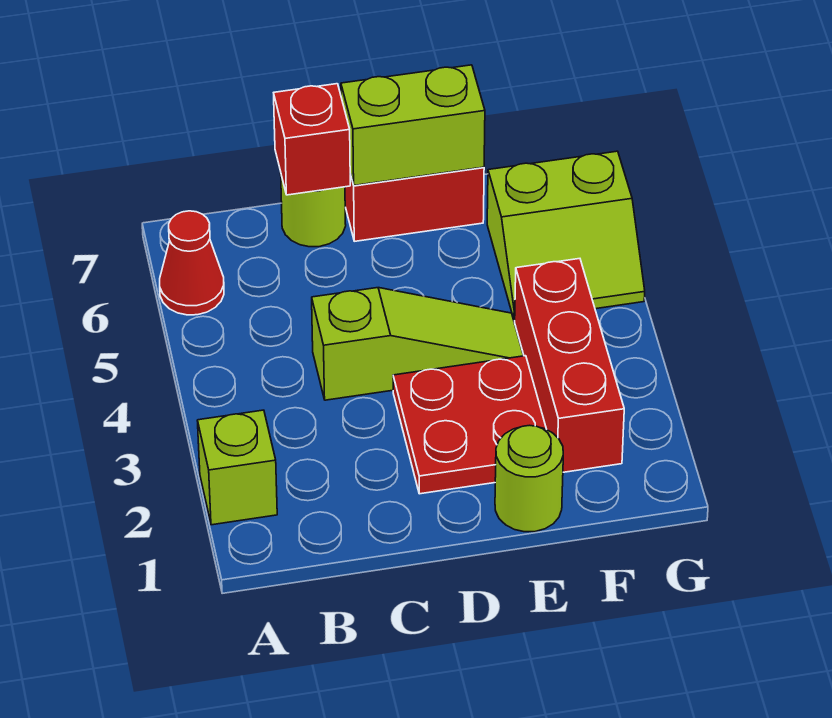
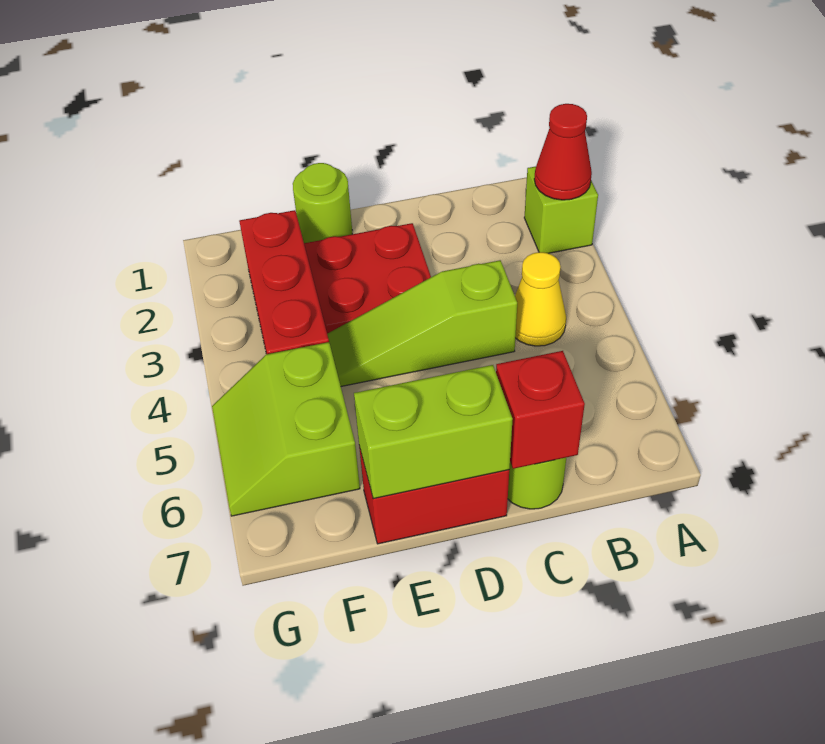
red cone A6 level 1 -> red cone A2 level 2
none -> yellow cone B4 level 1
lime slope F5:G6 level 1 top 6 -> lime slope F5:G6 level 1 top F

